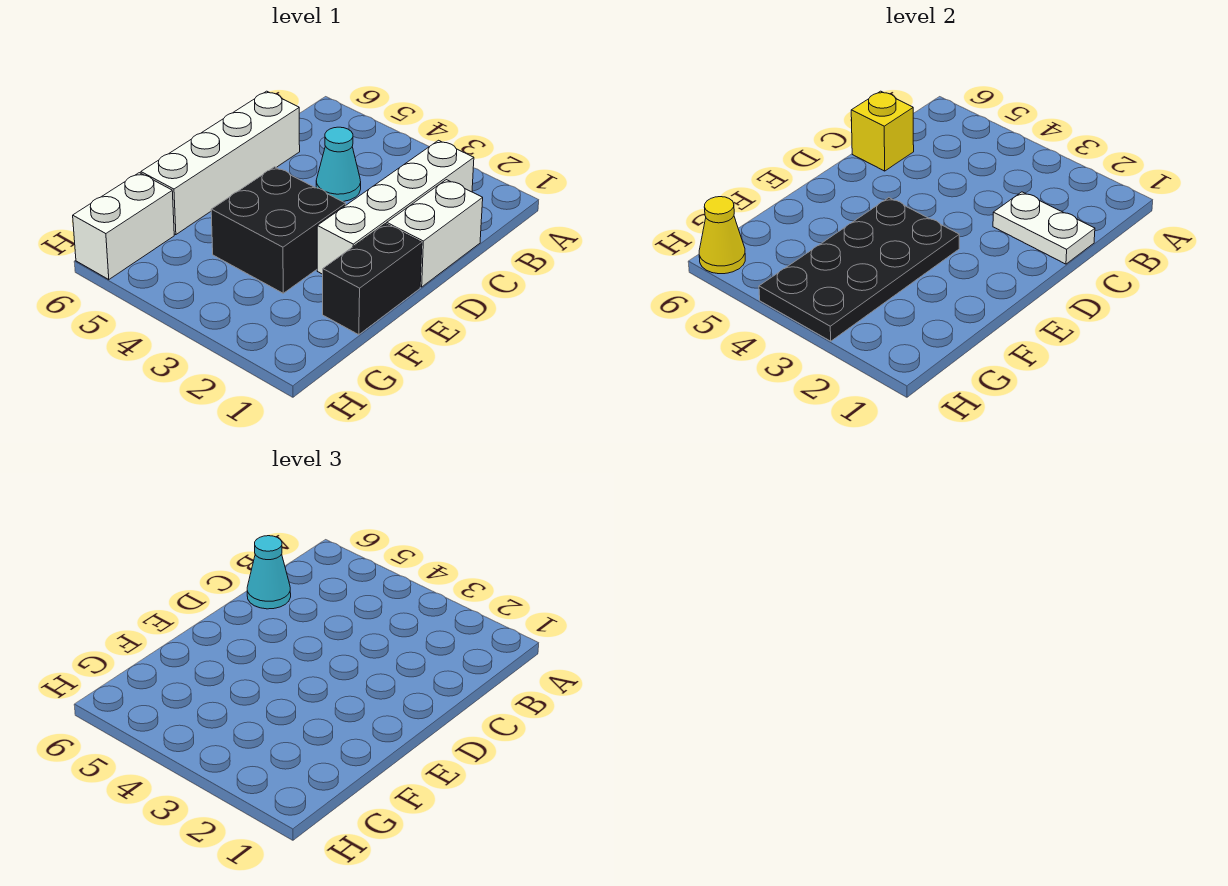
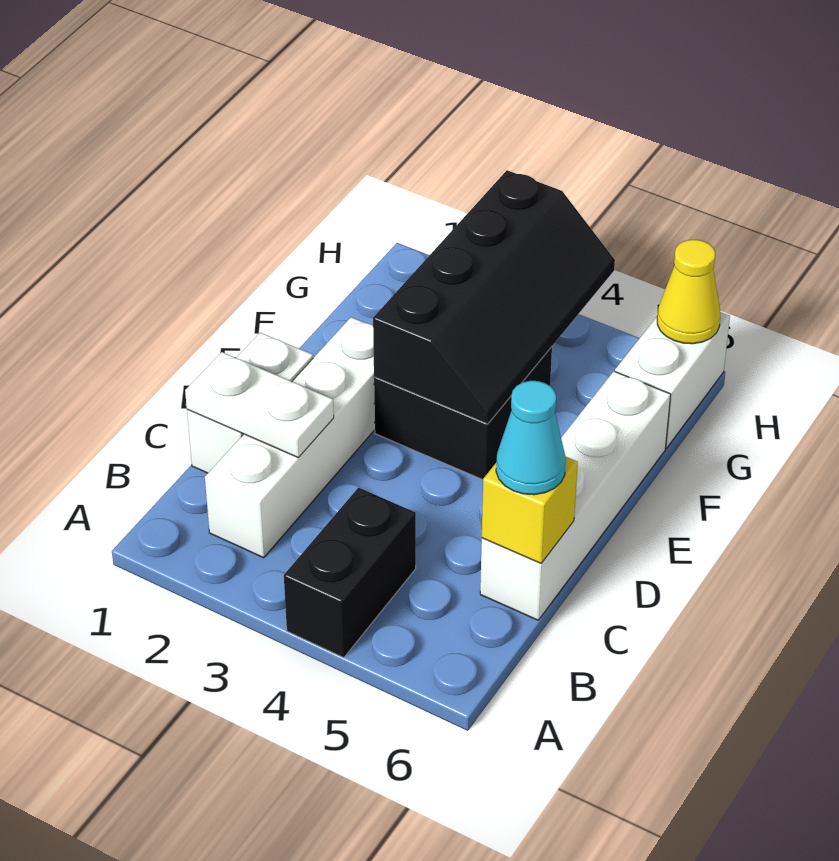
cyan cone C4 level 1 -> none
black brick E1:F1 level 1 -> black brick A4:B4 level 1
black plate E3:H4 level 2 -> black slope E3:H4 level 2 top 3

